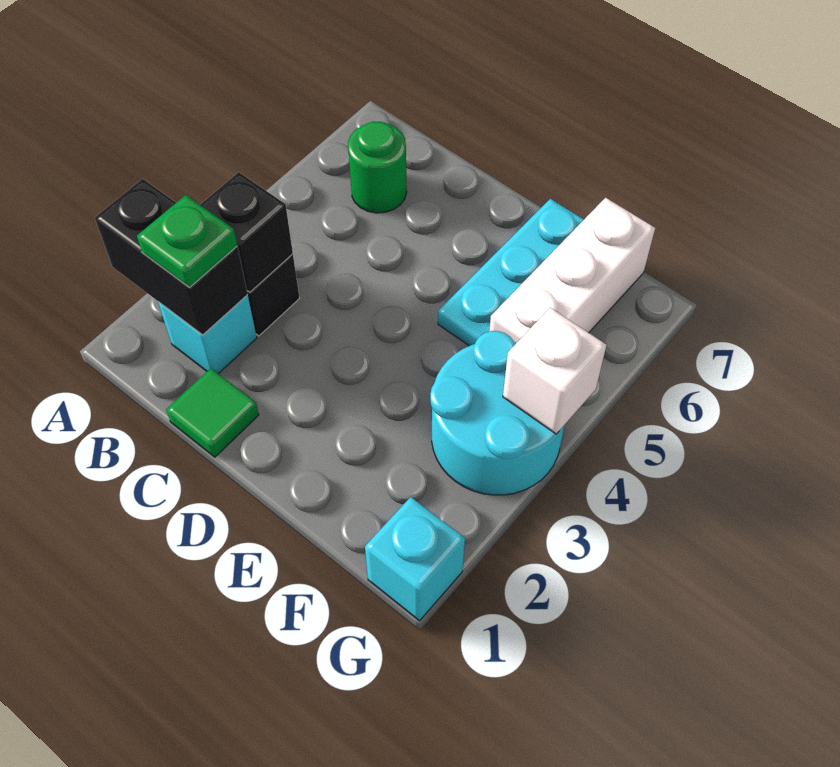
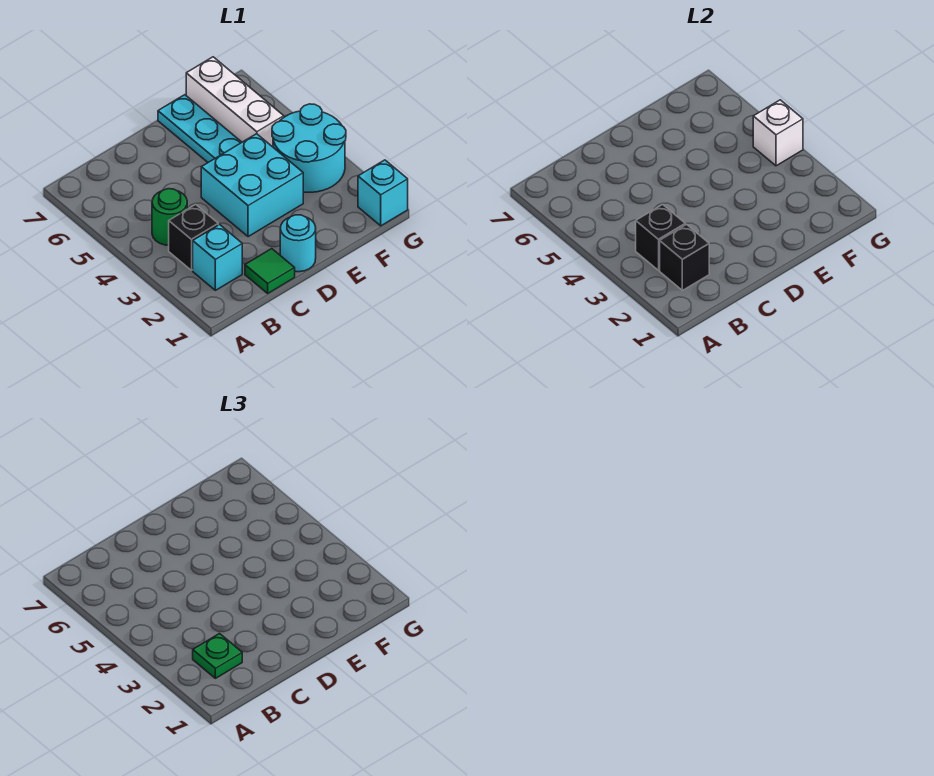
black brick A2:B2 level 2 -> black brick B2 level 2
green round brick B6 level 1 -> green round brick B4 level 1
none -> cyan round brick D1 level 1
none -> cyan brick D3:E4 level 1

